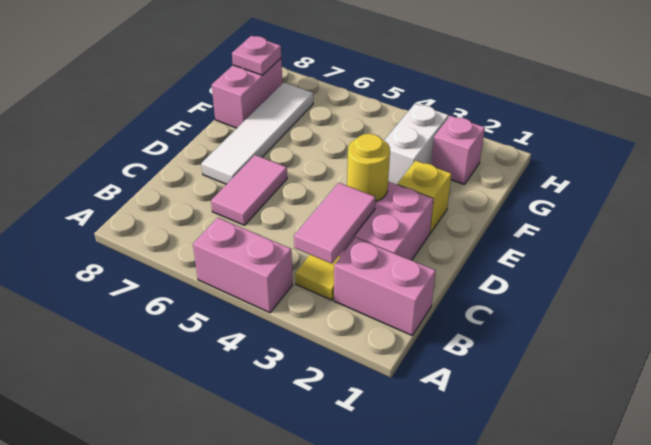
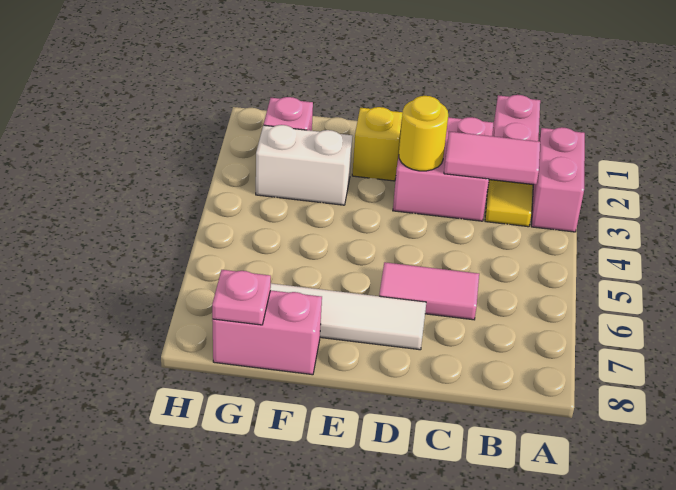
pink brick A4:A5 level 1 -> pink brick A2:A3 level 1

